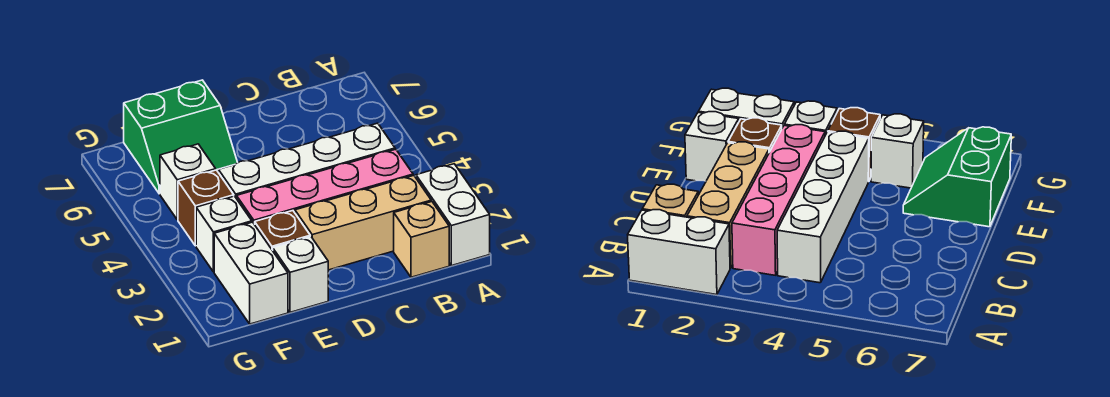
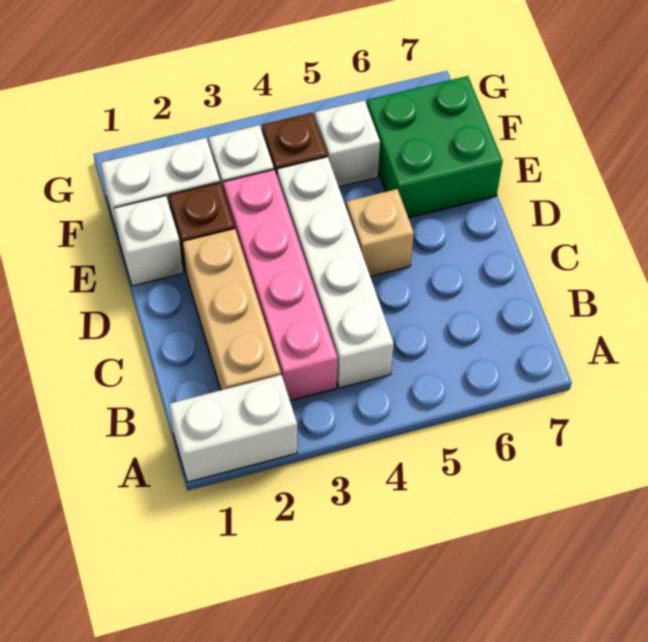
tan brick B1 level 1 -> tan brick D5 level 1
green slope E6:F7 level 1 top 7 -> green brick E6:F7 level 1

